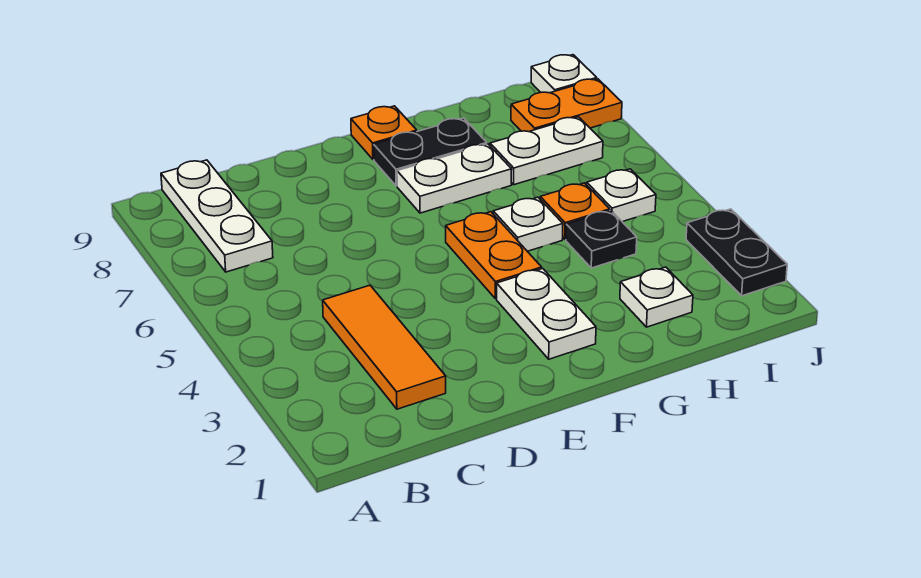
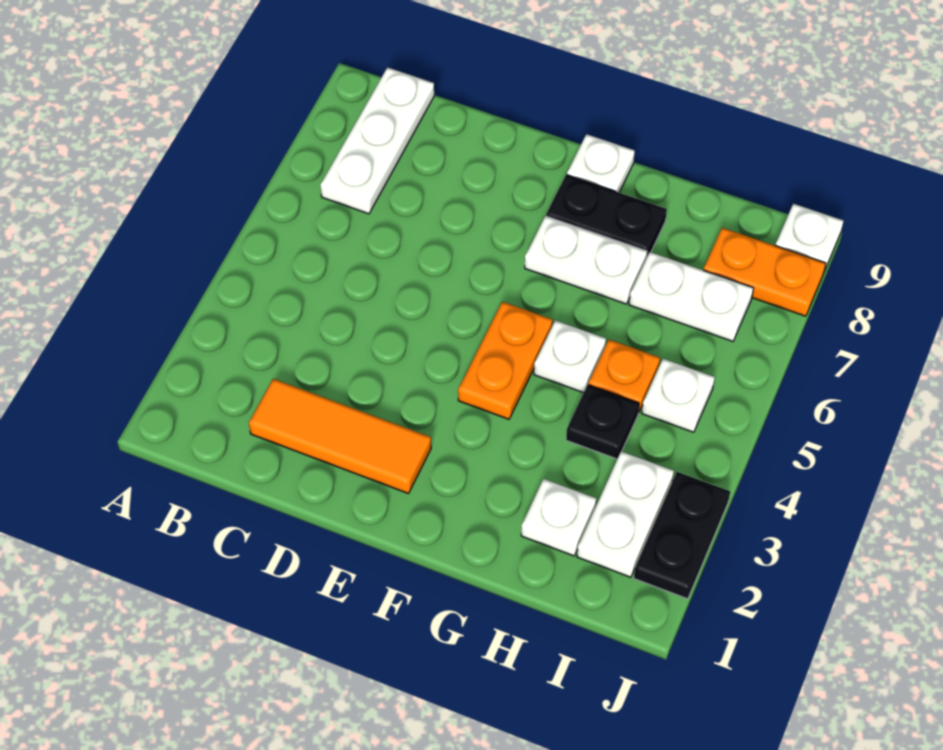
orange tile C2:C4 level 1 -> orange tile C2:E2 level 1
white plate F2:F3 level 1 -> white plate I2:I3 level 1
orange plate F9 level 1 -> white plate F9 level 1

